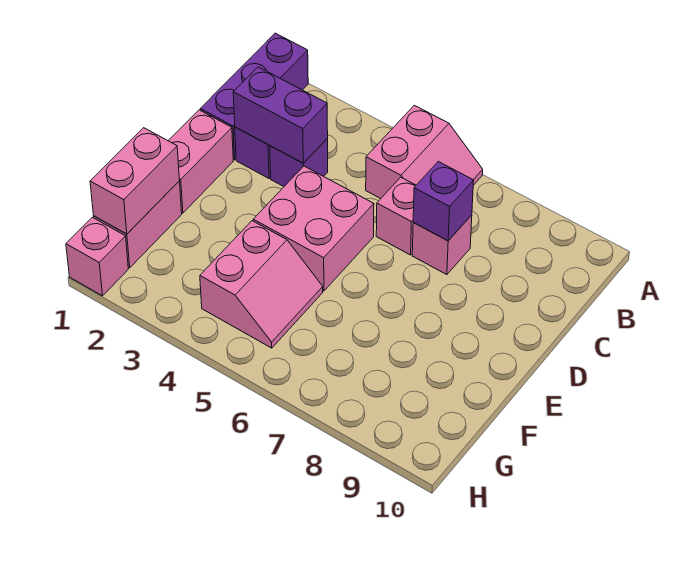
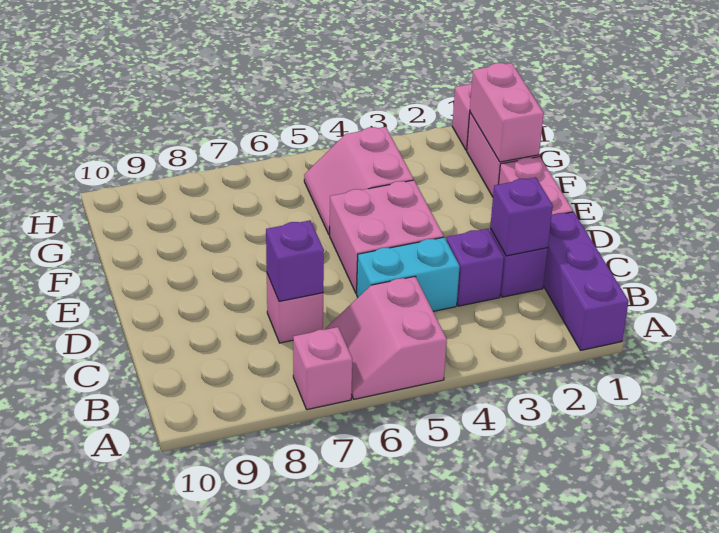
purple brick C2:C3 level 2 -> purple brick C2 level 2
none -> cyan brick C4:C5 level 1
pink brick C6 level 1 -> pink brick A7 level 1

